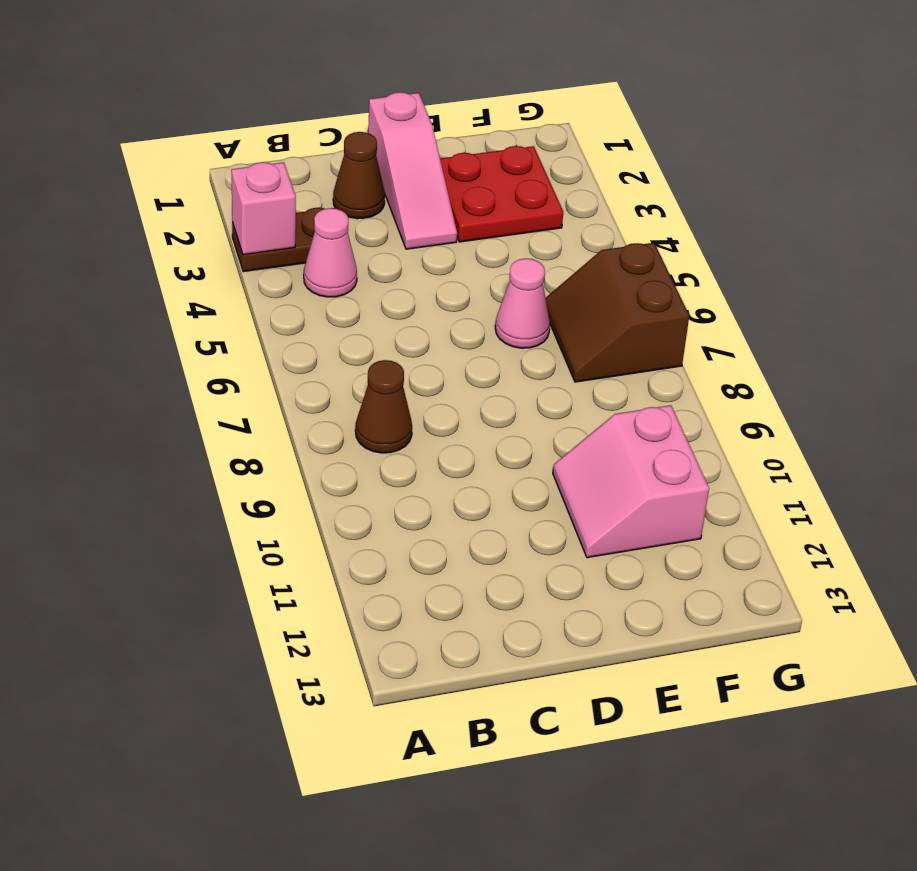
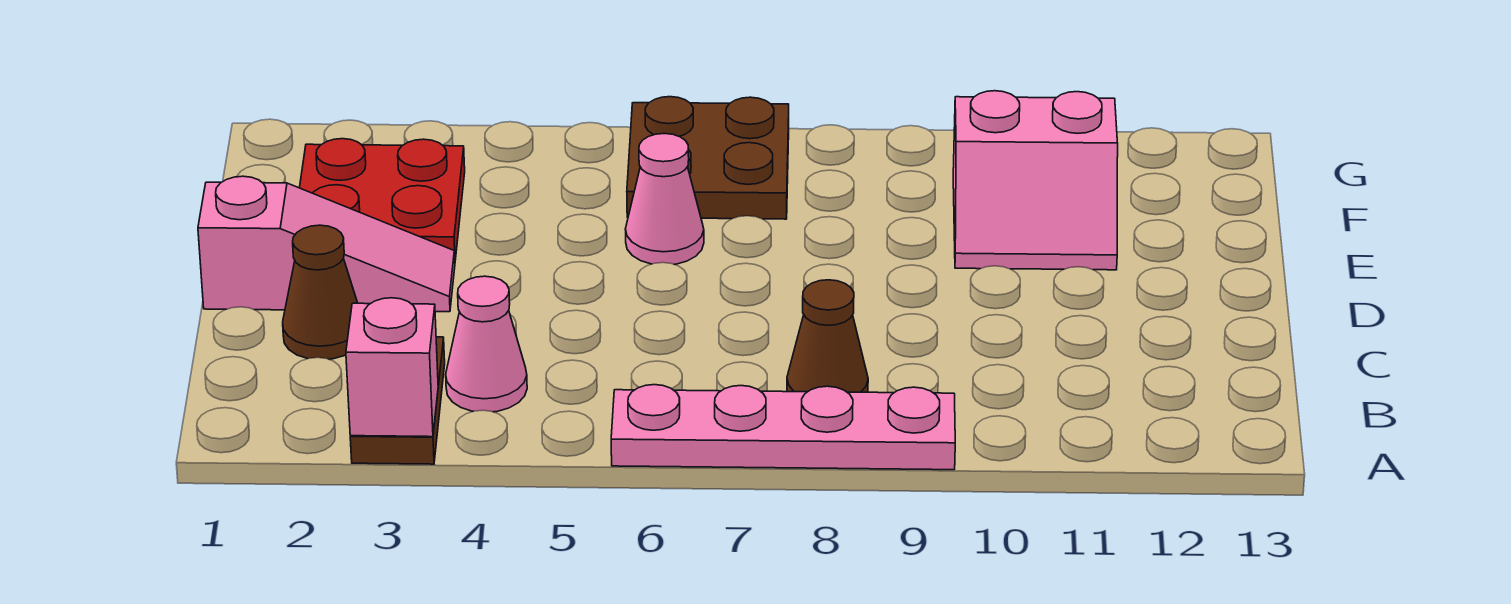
none -> pink plate A6:A9 level 1
brown slope F6:G7 level 1 top G -> brown plate F6:G7 level 1

